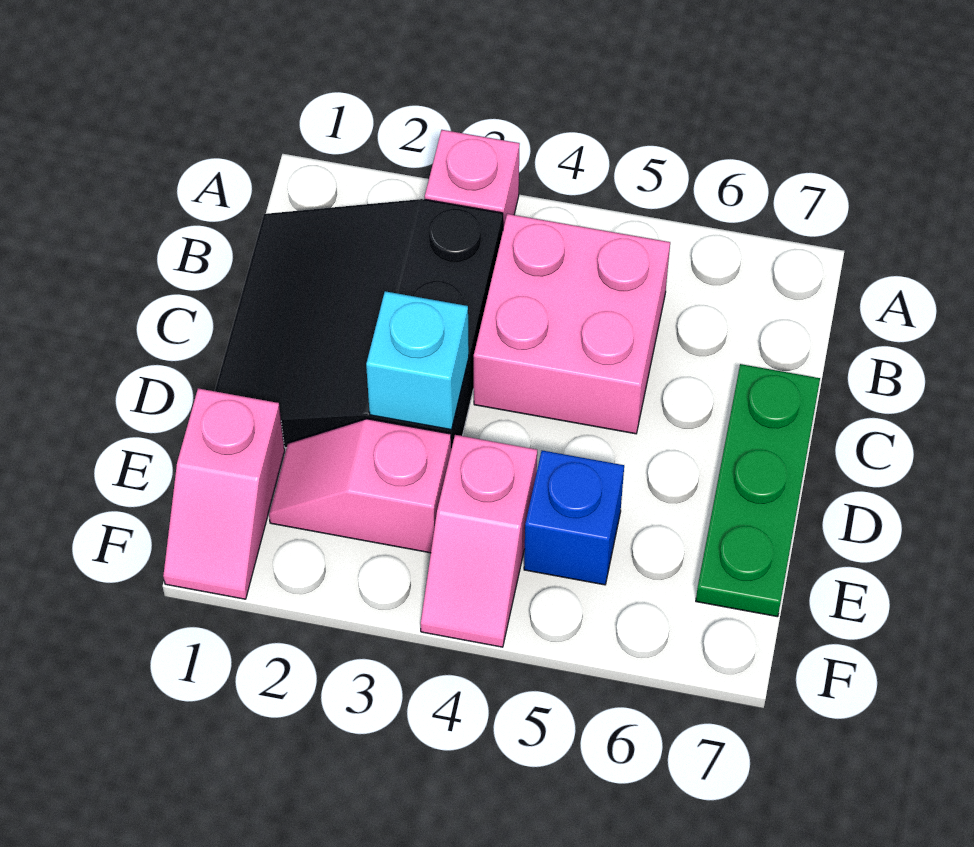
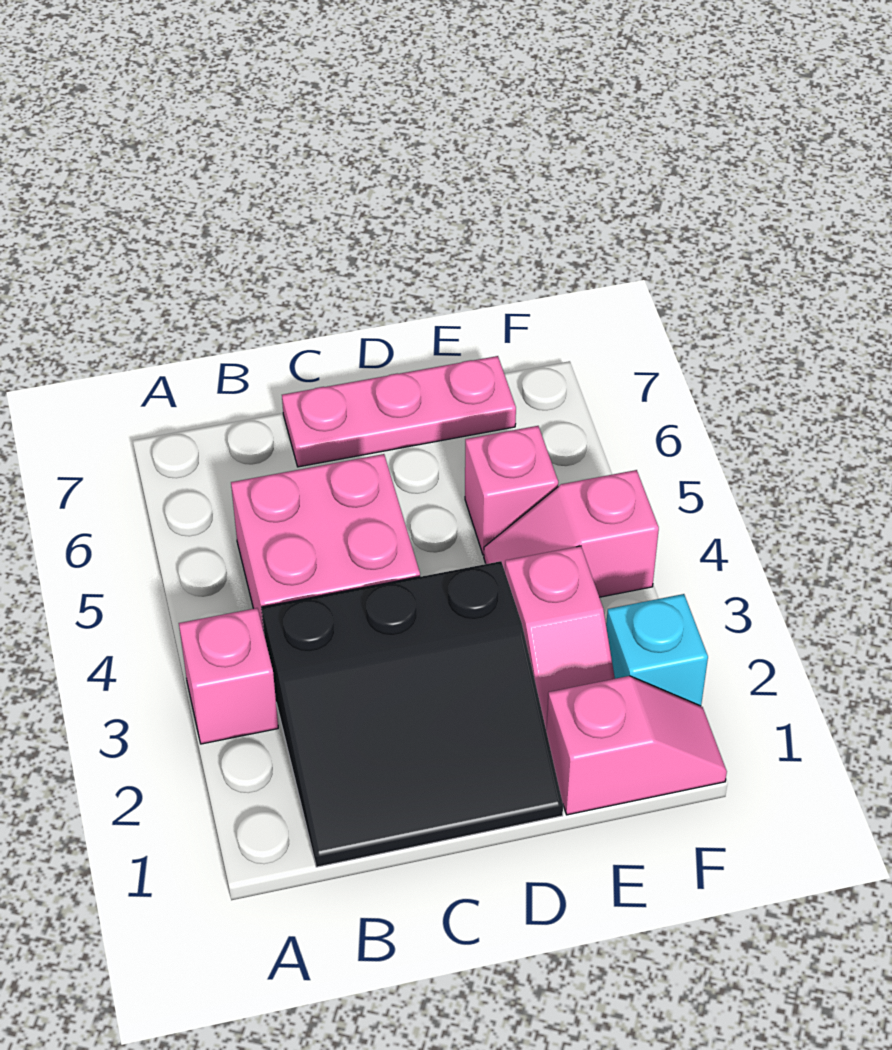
green plate C7:E7 level 1 -> pink plate C7:E7 level 1
cyan brick D3 level 2 -> cyan brick F2 level 1
pink slope E4:F4 level 1 top E -> pink slope E4:F4 level 1 top F
blue brick E5 level 1 -> pink brick E5 level 1

